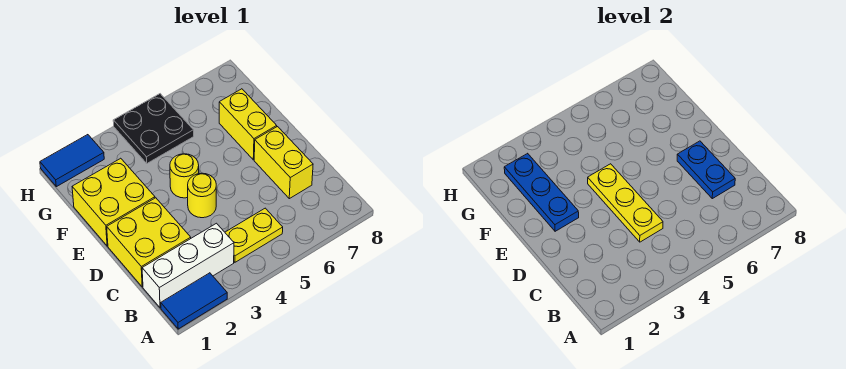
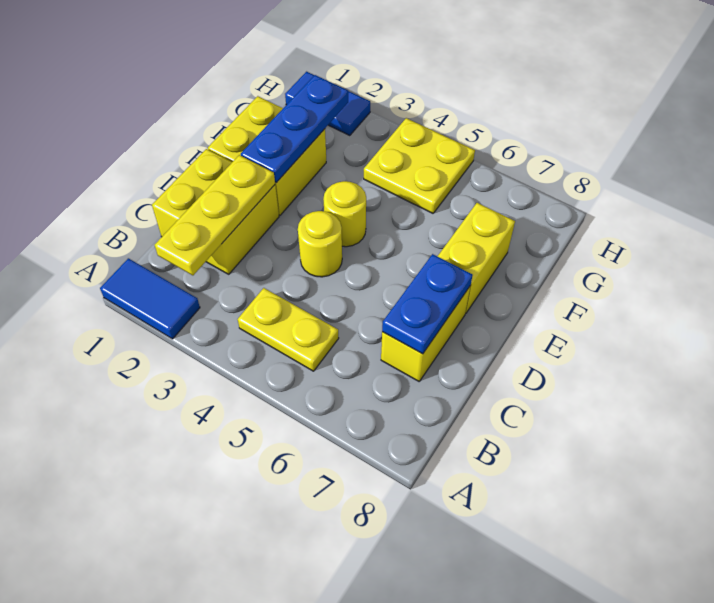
white brick B1:B3 level 1 -> none
yellow plate C4:E4 level 2 -> yellow plate B2:D2 level 2
black plate G4:H5 level 1 -> yellow plate G4:H5 level 1

